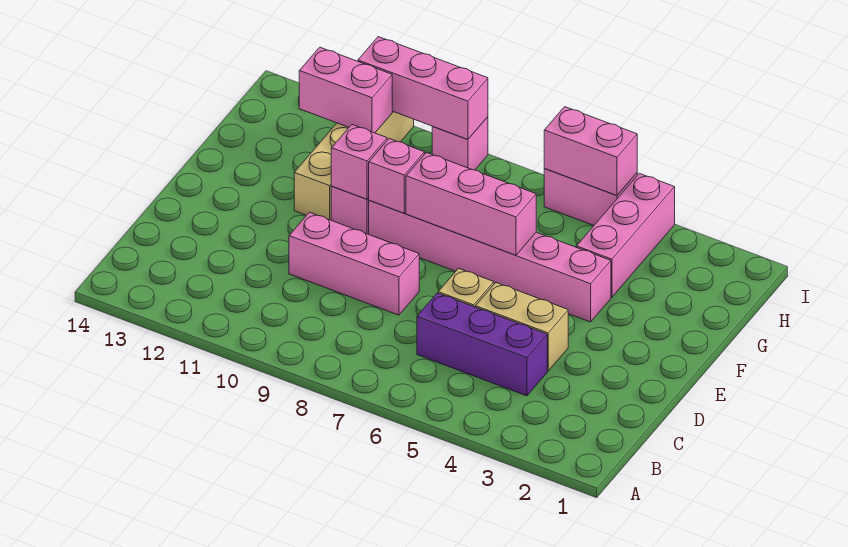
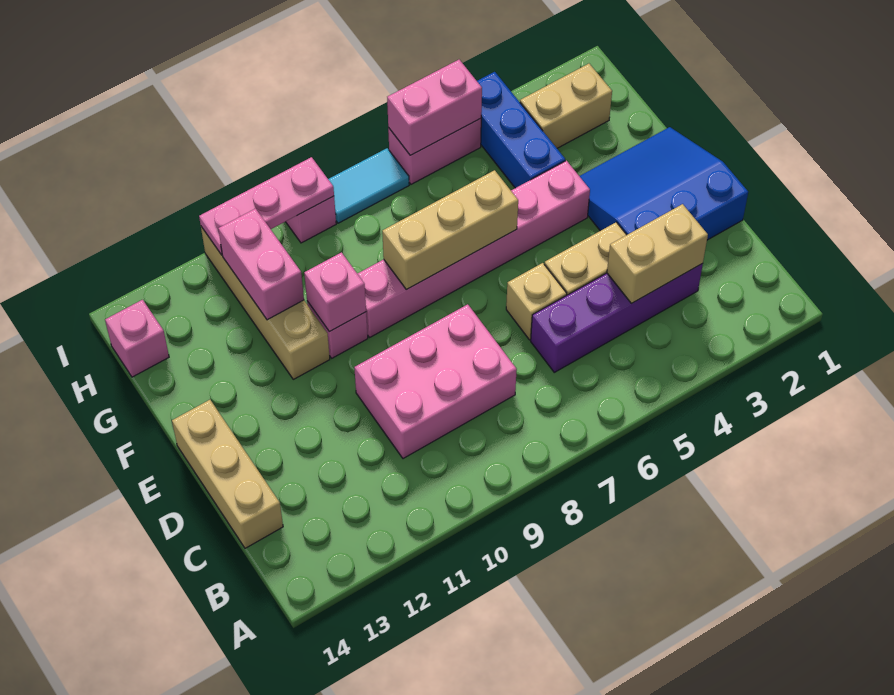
none -> tan brick C3:C4 level 2
purple brick C4:C6 level 1 -> purple brick C3:C6 level 1
none -> tan brick C14:E14 level 1
none -> blue slope D1:F3 level 1 top D
pink brick D8:D10 level 1 -> pink brick C8:D10 level 1
pink brick F6:F8 level 2 -> tan brick F6:F8 level 2
pink brick F9 level 2 -> pink brick H14 level 1
pink brick G4:I4 level 1 -> blue brick G4:I4 level 1
none -> tan brick H2:H3 level 1
pink brick H11:H12 level 2 -> pink brick G11:H11 level 2
none -> cyan tile I7:I8 level 1
pink brick I9:I11 level 2 -> pink plate I9:I11 level 2

